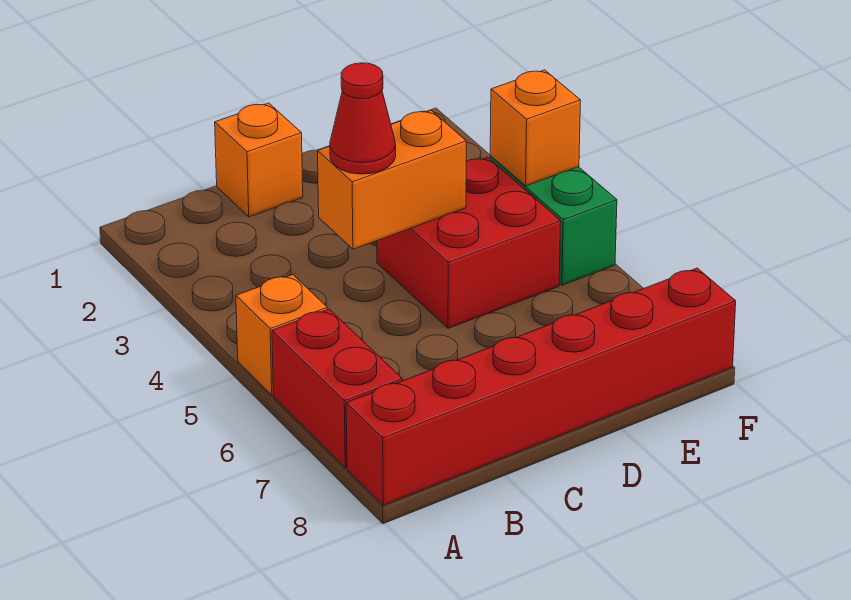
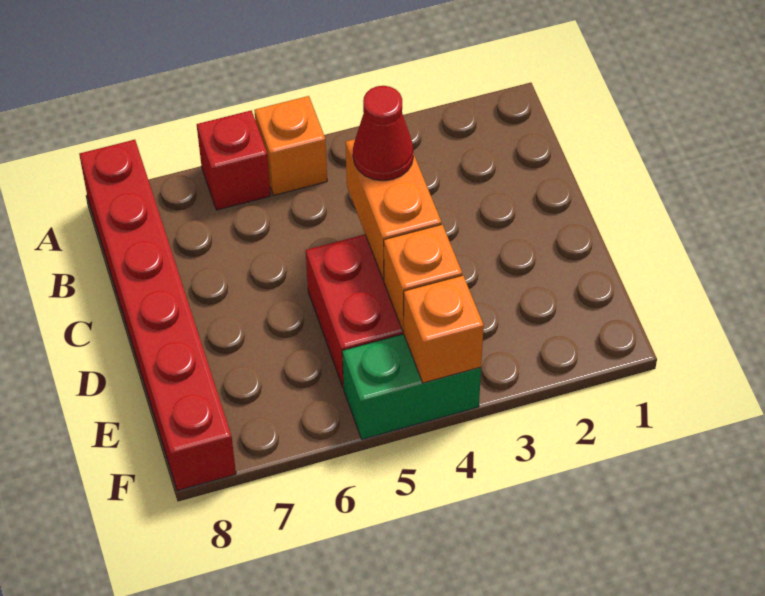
red brick A6:A7 level 1 -> red brick A6 level 1
orange brick C1 level 1 -> orange brick E4 level 2

